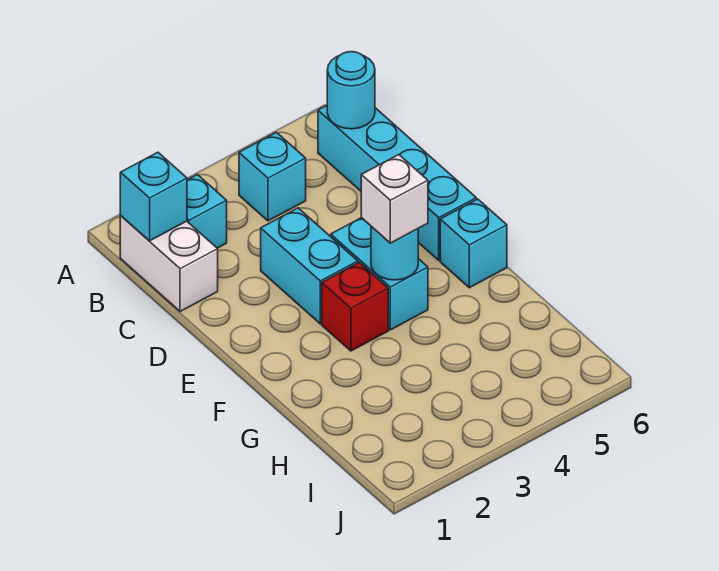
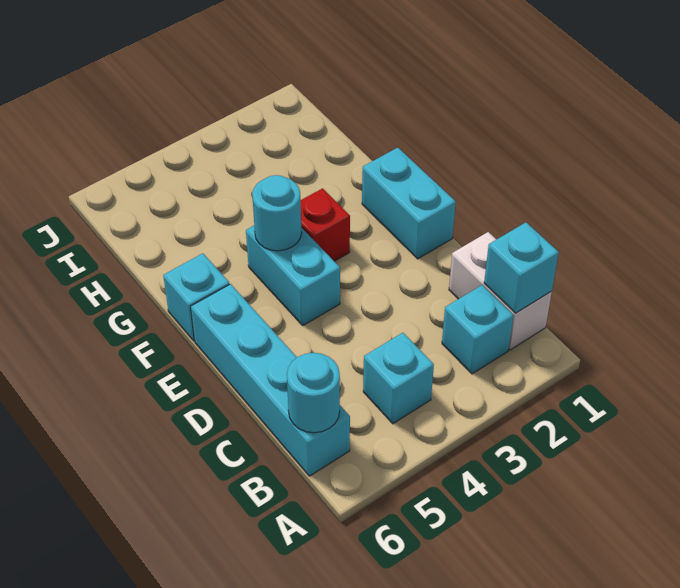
cyan brick D3:E3 level 1 -> cyan brick E1:F1 level 1
white brick F4 level 3 -> none

